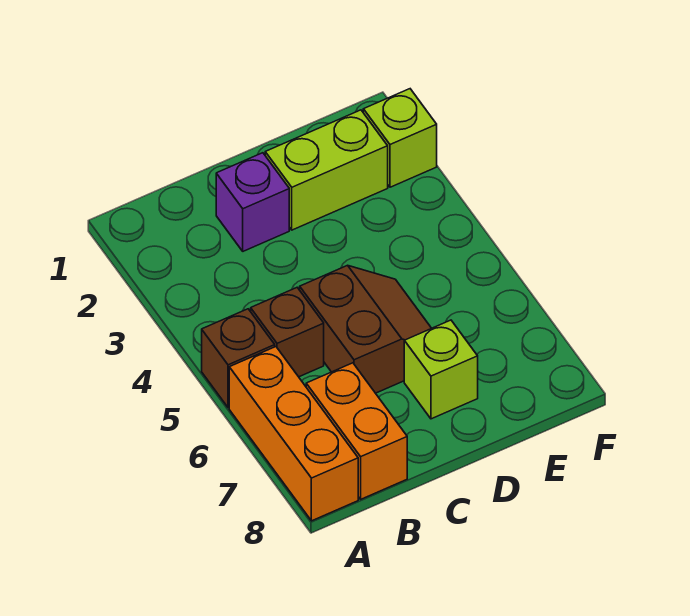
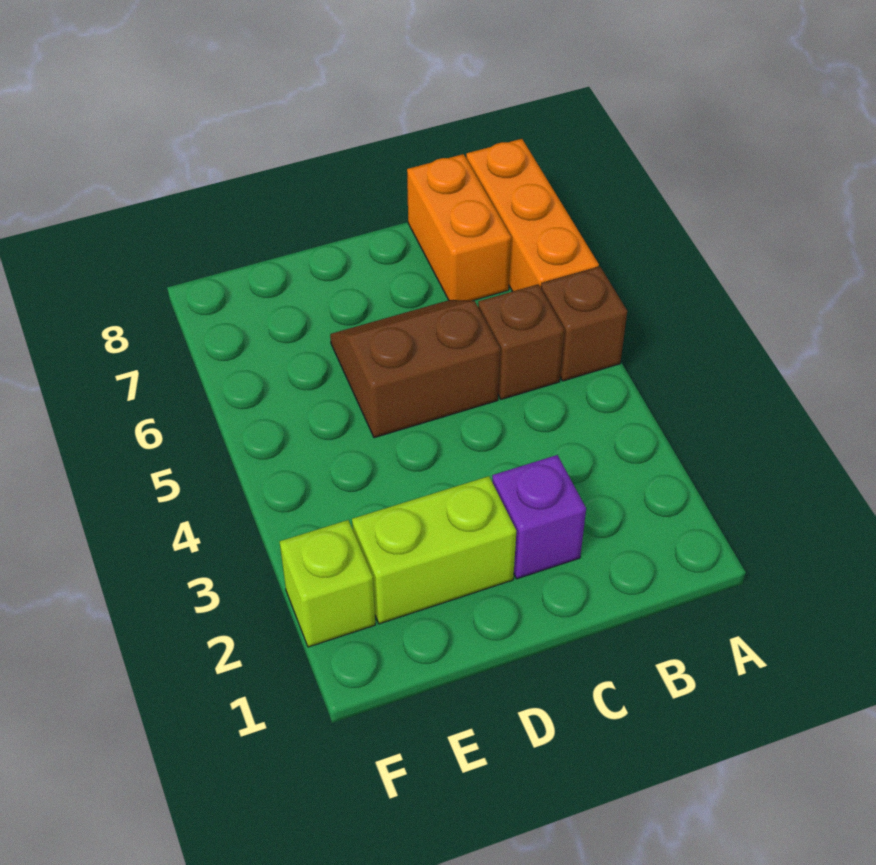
brown slope C5:D6 level 1 top C -> brown slope C5:D6 level 1 top 5
lime brick D7 level 1 -> none

